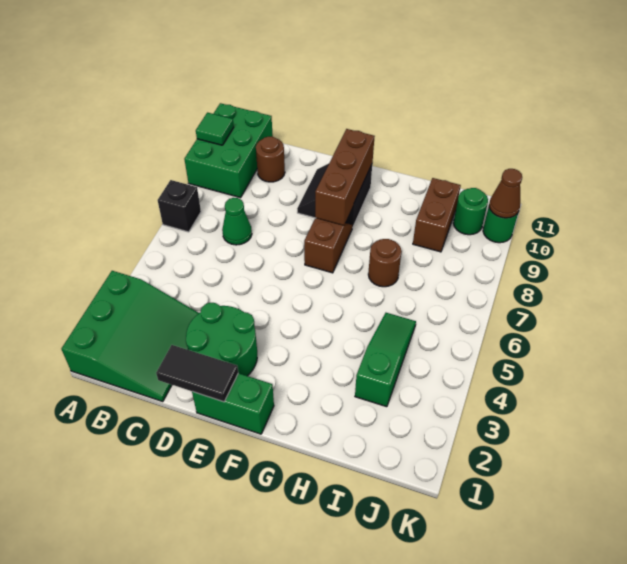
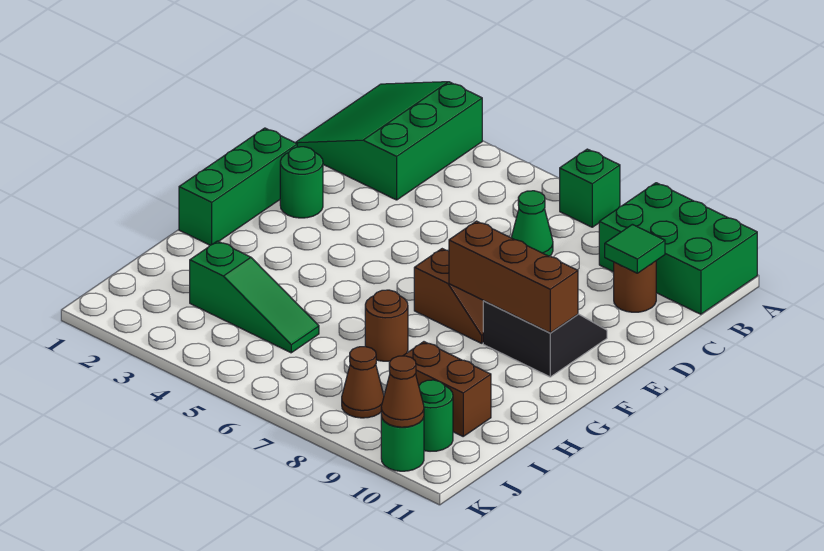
green slope A1:C3 level 1 top A -> green slope A1:C3 level 1 top 3
black brick A7 level 1 -> green brick A7 level 1
green tile A10 level 2 -> green tile C10 level 2
black tile D1:E1 level 2 -> none
green round brick D2:E3 level 1 -> green round brick E2 level 1
green brick E1:F1 level 1 -> green brick E1:G1 level 1
none -> brown cone J8 level 1

